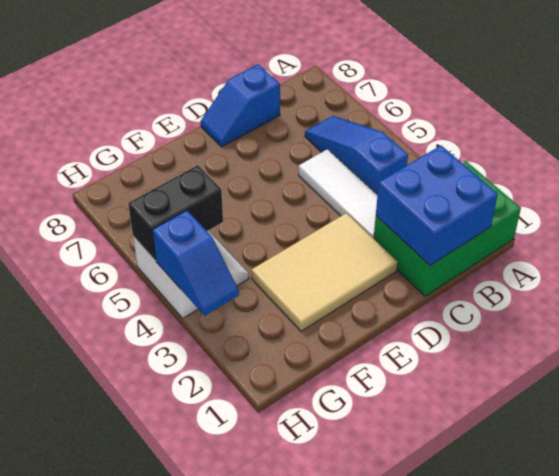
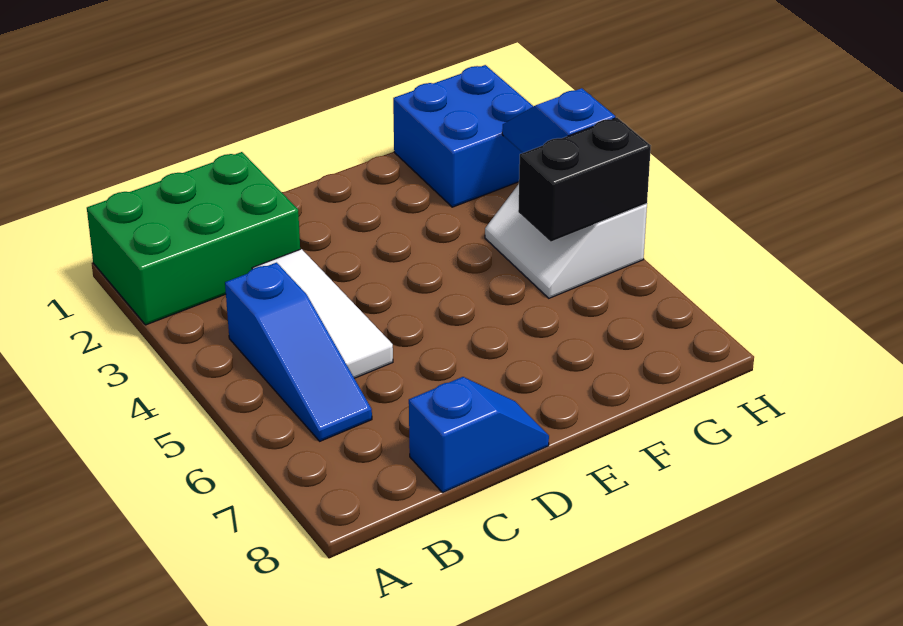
blue brick B1:C2 level 2 -> blue brick G1:H2 level 1
tan tile D2:F3 level 1 -> none

